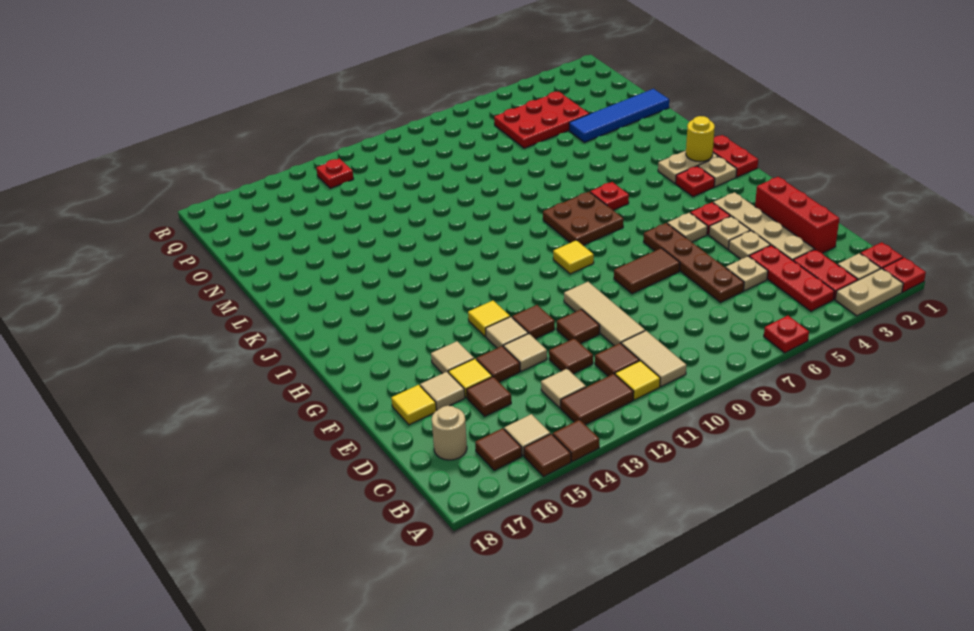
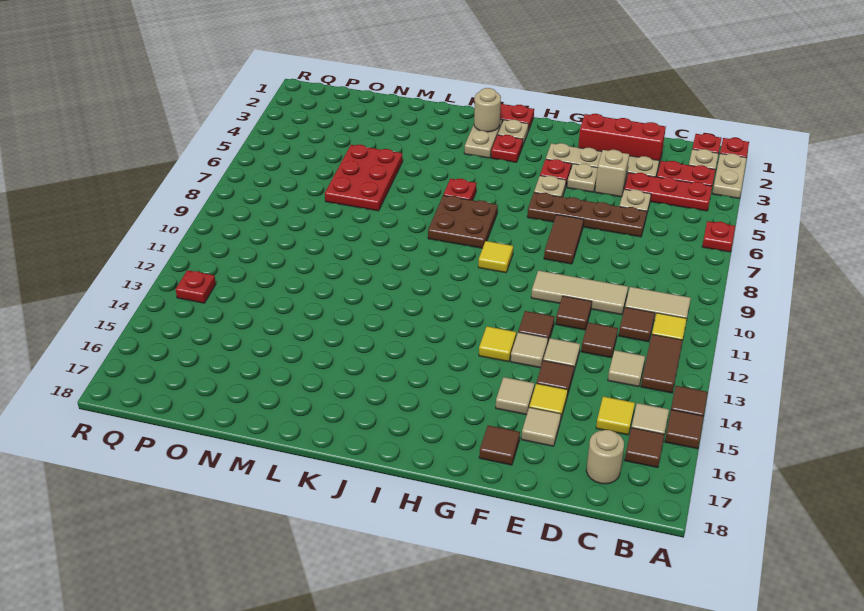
brown tile D15 level 1 -> brown tile F17 level 1
tan plate E4 level 1 -> tan brick E4 level 1
yellow tile E17 level 1 -> yellow tile C15 level 1
yellow round brick J2 level 2 -> tan round brick J2 level 2
blue tile N1:N4 level 1 -> none
red plate O4:P6 level 1 -> red plate M5:N7 level 1

